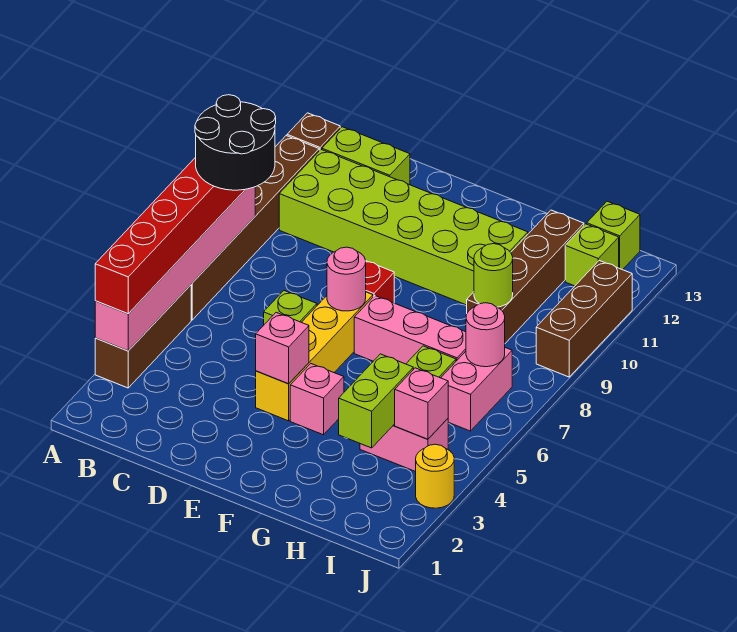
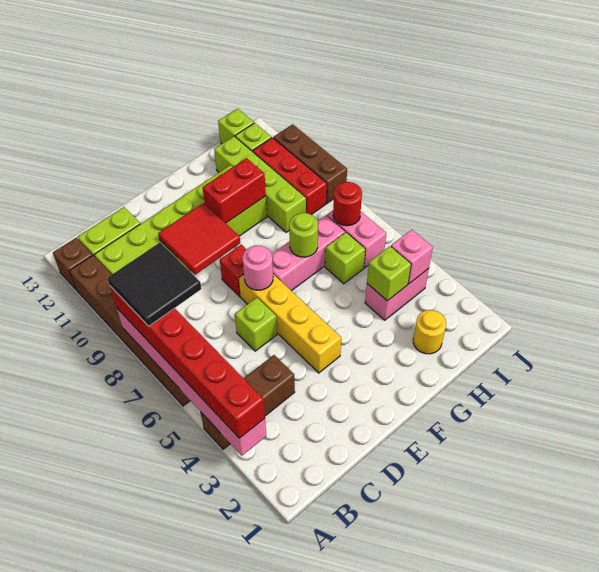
brown brick A3:A5 level 1 -> brown brick A4:C4 level 1
black round brick A7:B8 level 4 -> black tile A7:B8 level 4
none -> red tile D9:E10 level 2
pink brick E4 level 2 -> none
pink brick F4 level 1 -> none
none -> red brick F10:G10 level 2
lime brick H3:H4 level 2 -> lime brick H4 level 2
brown brick H9:H12 level 1 -> lime brick H9:H12 level 1
lime round brick H9 level 2 -> lime round brick G7 level 2
pink round brick I7 level 2 -> red round brick I7 level 2
none -> red brick I9:I11 level 1
yellow round brick J3 level 1 -> yellow round brick H2 level 1

